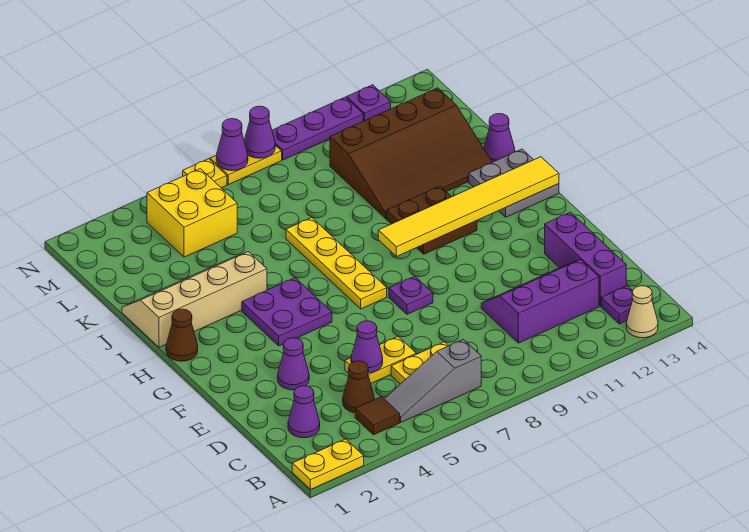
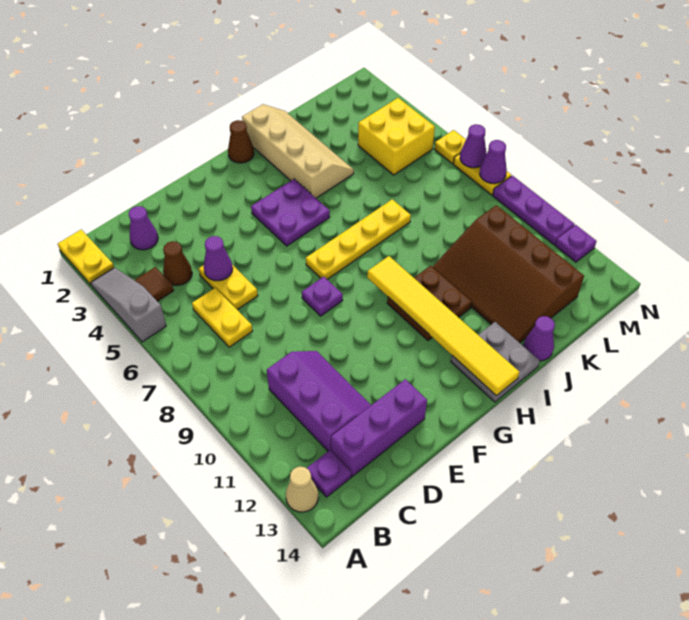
grey slope B5:B7 level 1 top 7 -> grey slope A3:A5 level 1 top 5
purple cone E3 level 1 -> none

